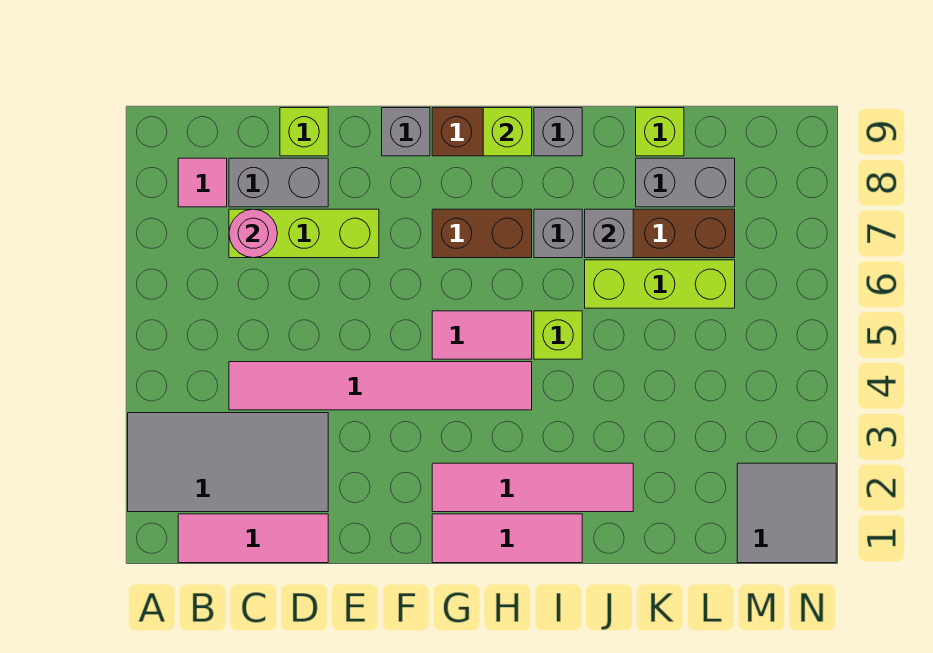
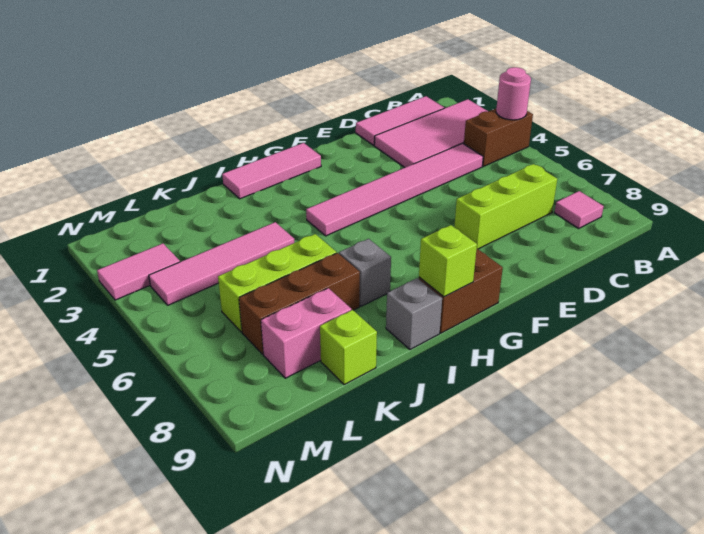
grey tile A2:D3 level 1 -> pink tile A2:D3 level 1
pink round brick C7 level 2 -> pink round brick A4 level 2
grey brick C8:D8 level 1 -> none
lime brick D9 level 1 -> none
grey brick F9 level 1 -> none
pink tile G2:J2 level 1 -> pink tile J4:M4 level 1
pink tile G5:H5 level 1 -> pink tile M3:N3 level 1
brown brick G7:H7 level 1 -> brown brick A4:B4 level 1
lime brick I5 level 1 -> none
grey brick J7 level 2 -> none
grey brick K8:L8 level 1 -> pink brick K8:L8 level 1
grey tile M1:N2 level 1 -> none

